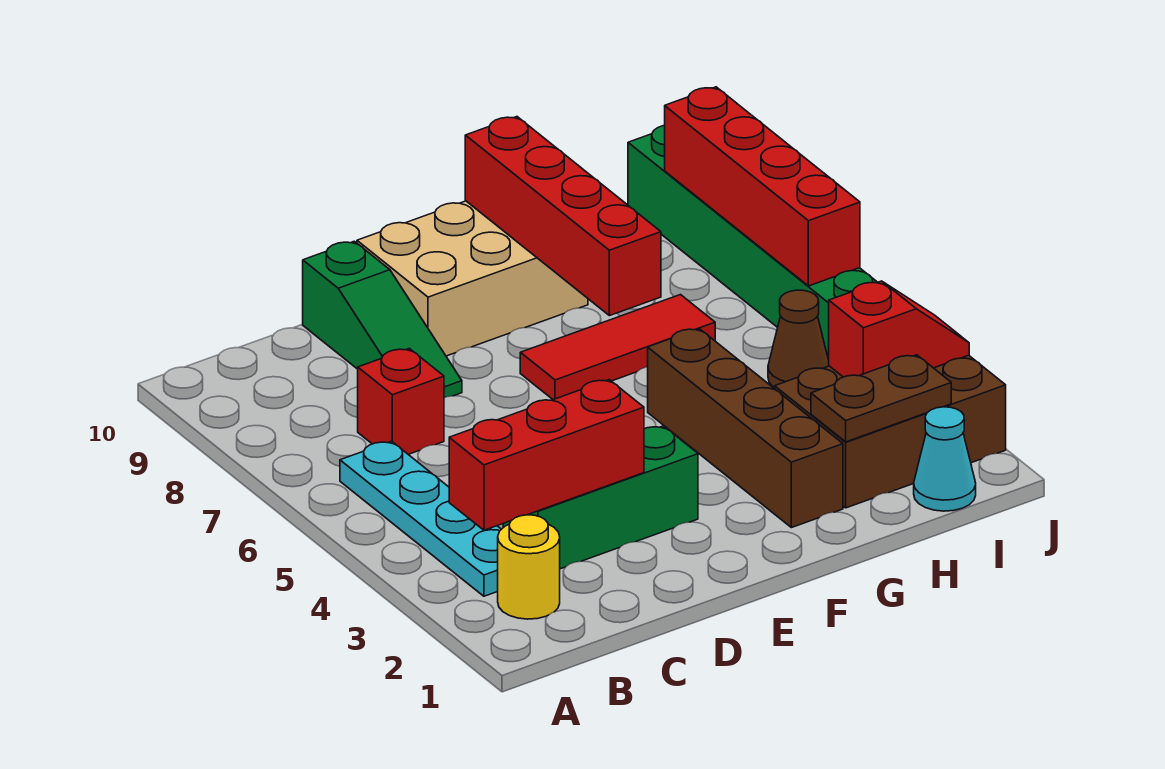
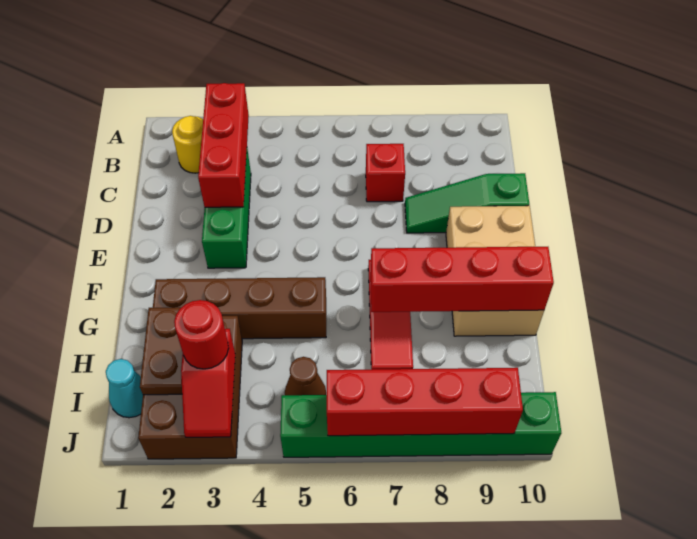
cyan plate B3:B6 level 1 -> none
none -> red round brick I3 level 3

